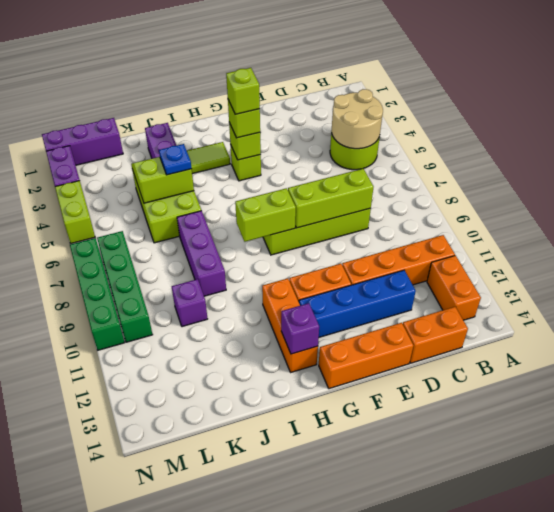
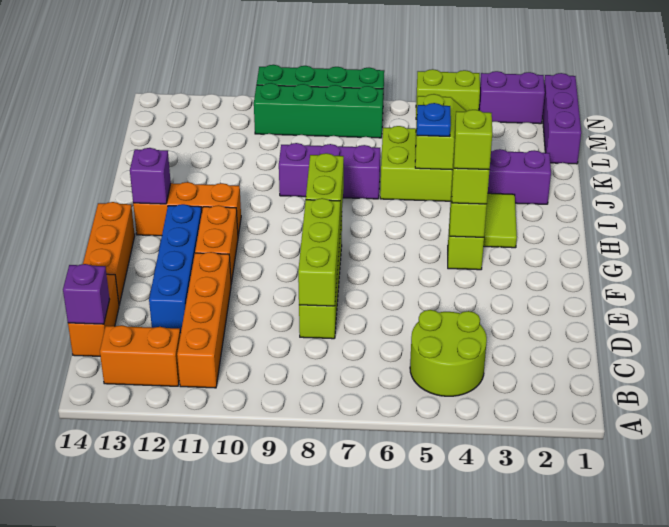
tan round brick B4:C5 level 2 -> none
purple brick K10 level 1 -> purple brick C14 level 2

